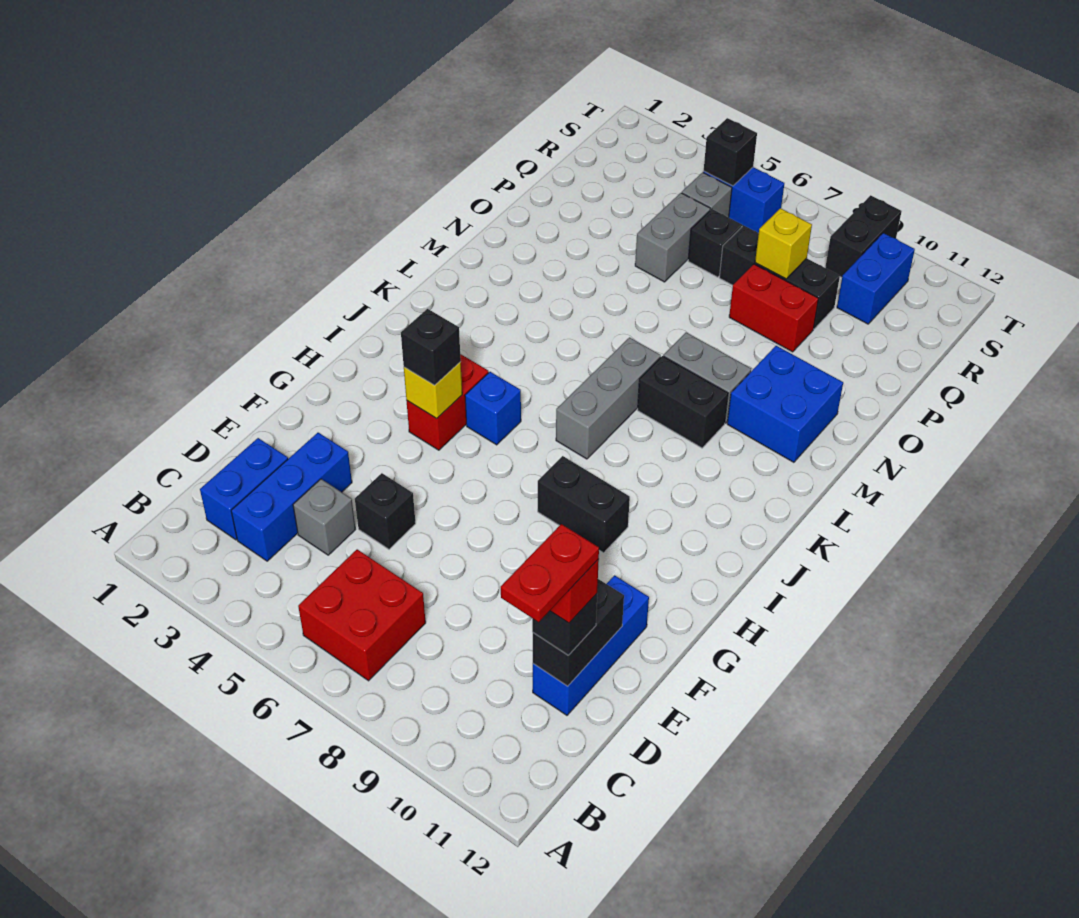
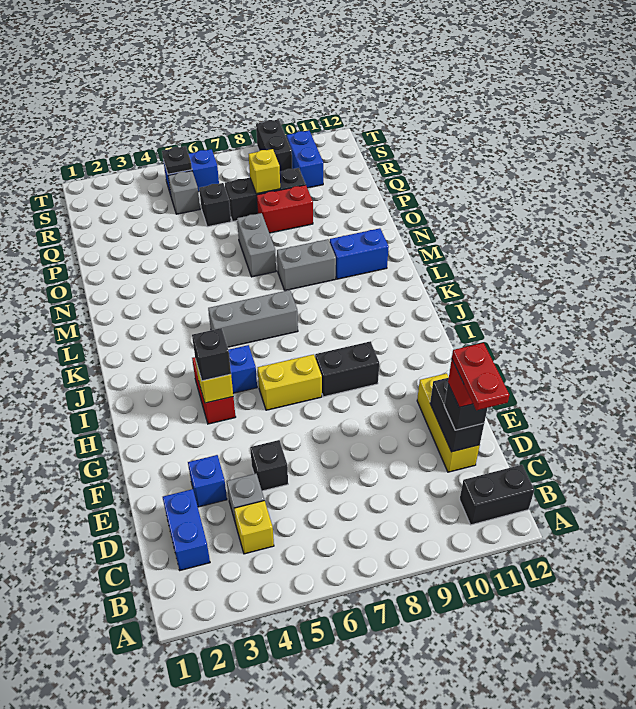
red brick B6:C7 level 1 -> none
blue brick C3:E3 level 1 -> blue brick E3 level 1
none -> yellow brick C4 level 1
blue brick D11:F11 level 1 -> yellow brick D11:F11 level 1
none -> yellow brick H6:H7 level 1
grey brick J7:L7 level 1 -> grey brick K5:K7 level 1
black brick L8:L9 level 1 -> black brick B11:B12 level 1
blue brick M10:N11 level 1 -> blue brick M10:M11 level 1
grey brick P5:Q5 level 1 -> grey brick N7:O7 level 1
black brick S5 level 2 -> black plate S5 level 2

